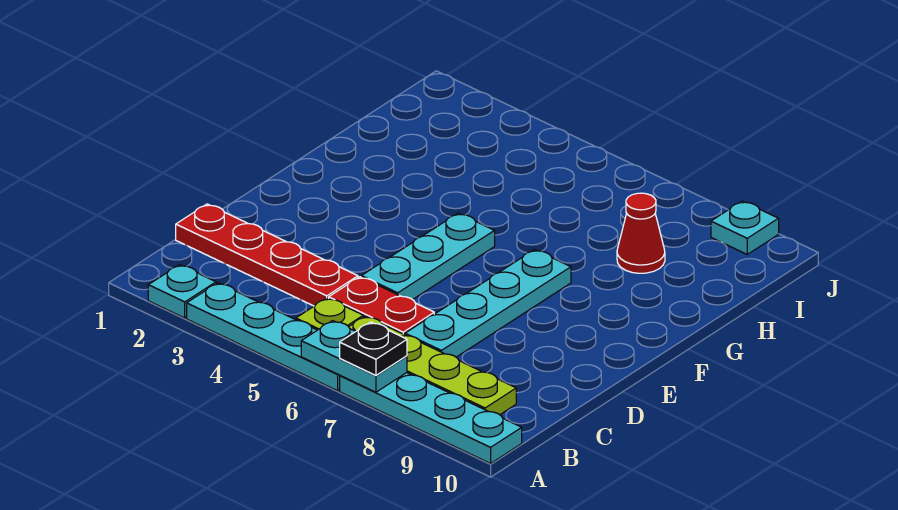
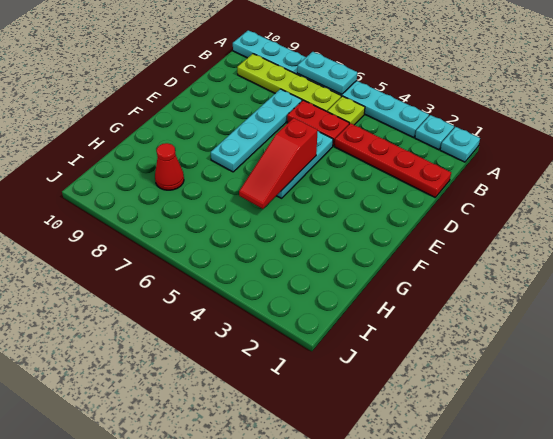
black plate A7 level 3 -> none
none -> red slope E5:G5 level 2 top E
cyan plate J9 level 1 -> cyan plate A1 level 1

